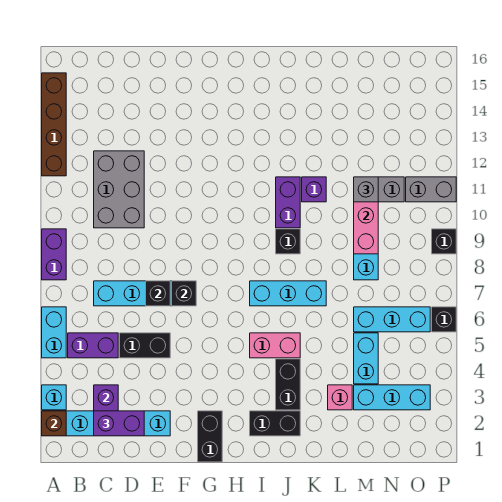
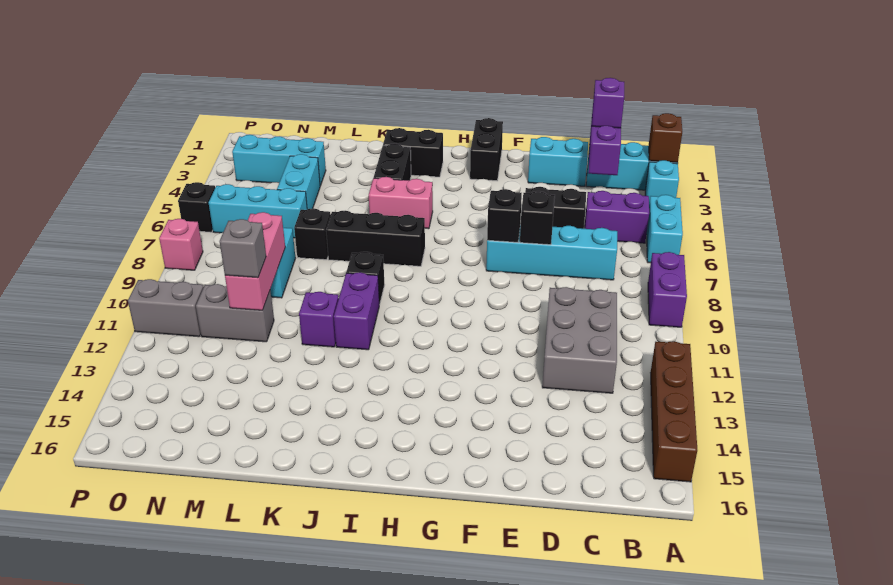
purple brick C2:D2 level 3 -> purple brick C2 level 3
cyan brick I7:K7 level 1 -> black brick I7:K7 level 1
pink brick L3 level 1 -> pink brick P8 level 1
black brick P9 level 1 -> black brick L7 level 1

